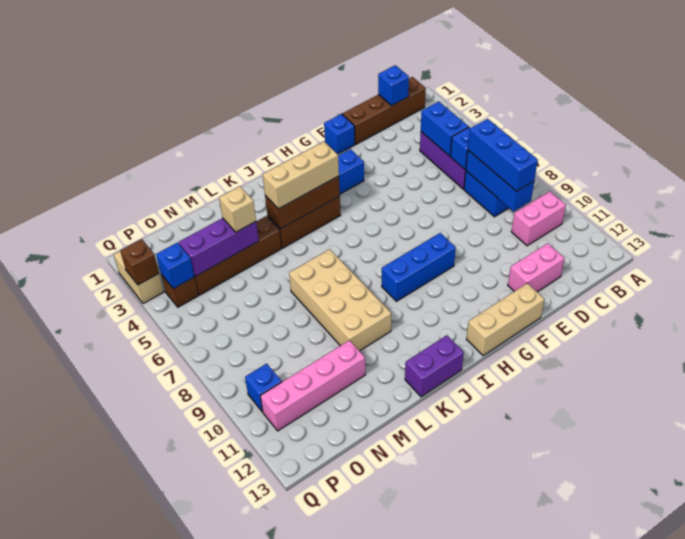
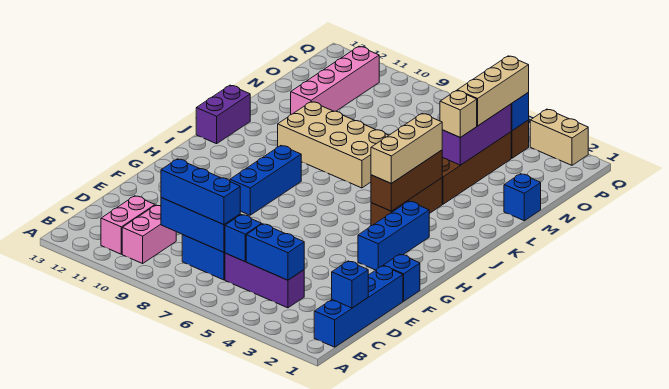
brown brick B1:E1 level 1 -> blue brick B1:E1 level 1
pink brick D12:E12 level 1 -> pink brick B11:C11 level 1
tan brick F13:H13 level 1 -> tan brick N4:P4 level 3
blue brick P10 level 1 -> blue brick M1 level 1
brown brick Q3 level 2 -> none

